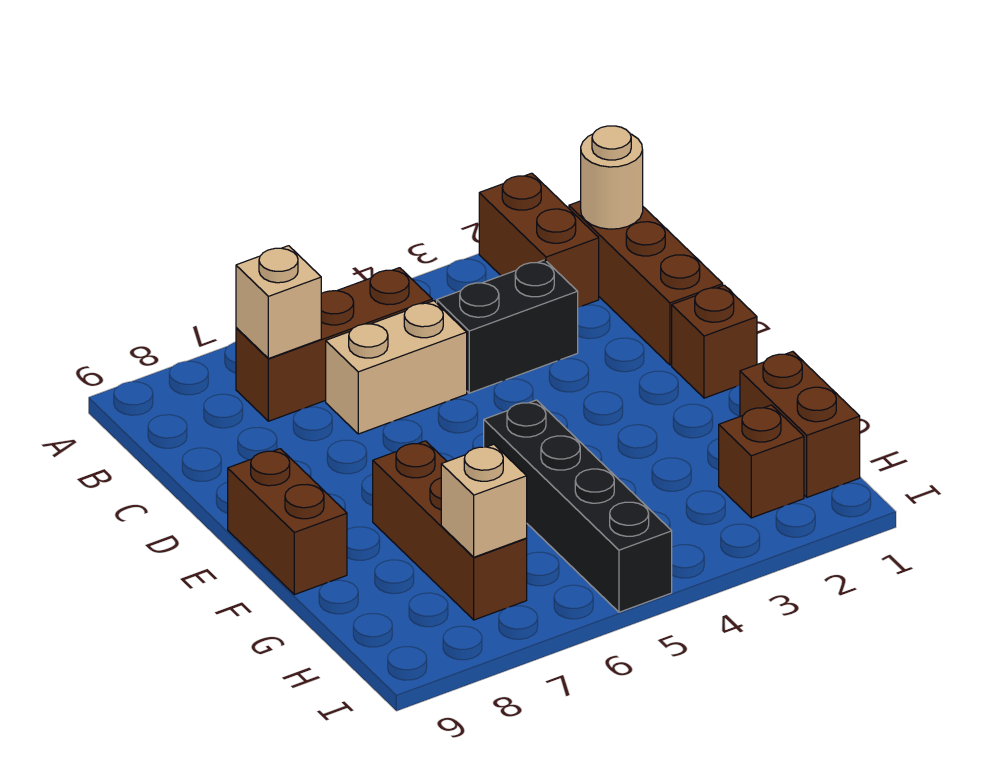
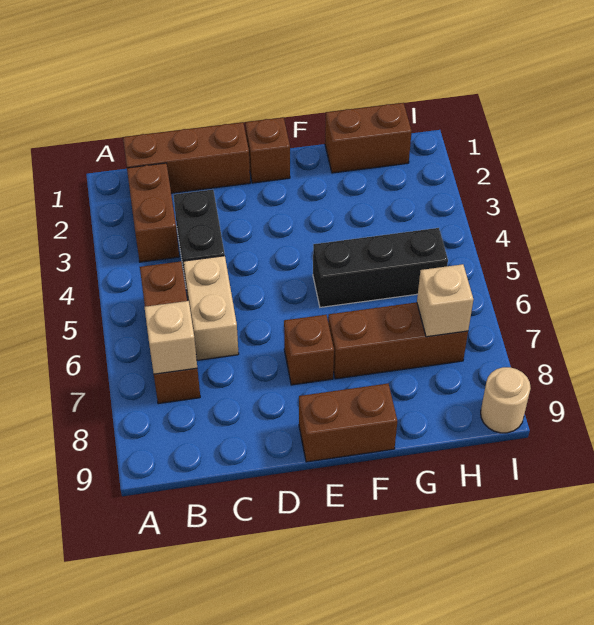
brown brick A2:B2 level 1 -> brown brick B2:B3 level 1
tan round brick B1 level 2 -> tan round brick I9 level 1
black brick F5:I5 level 1 -> black brick F5:H5 level 1
brown brick H2 level 1 -> brown brick E7 level 1

